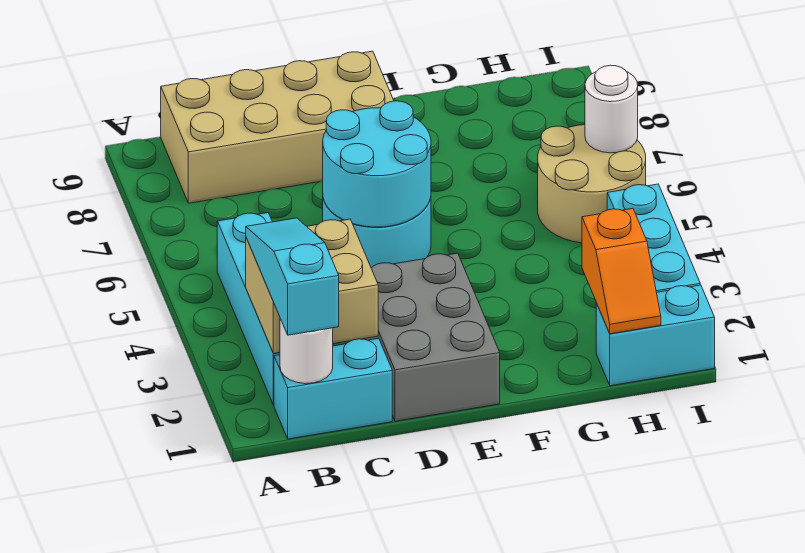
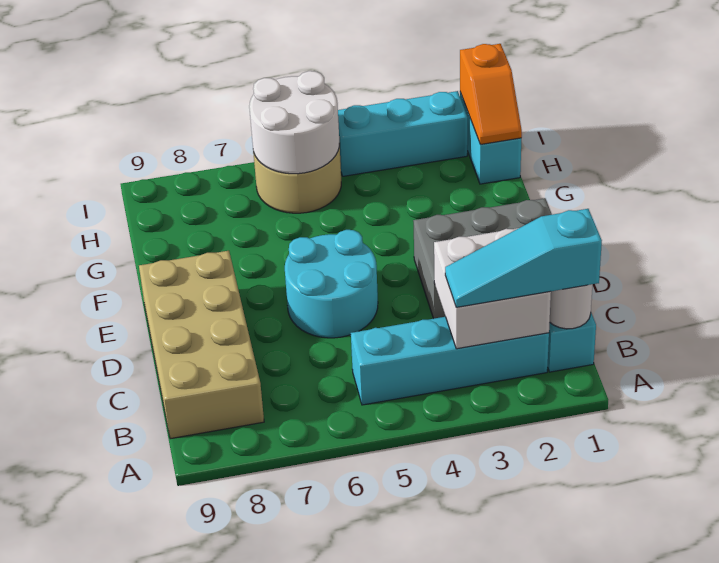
tan brick B2:C3 level 2 -> white brick B2:C3 level 2
cyan round brick D5:E6 level 2 -> none
orange slope H1:H2 level 2 top 2 -> orange slope H1:I1 level 2 top I
white round brick I6 level 2 -> white round brick H5:I6 level 2

